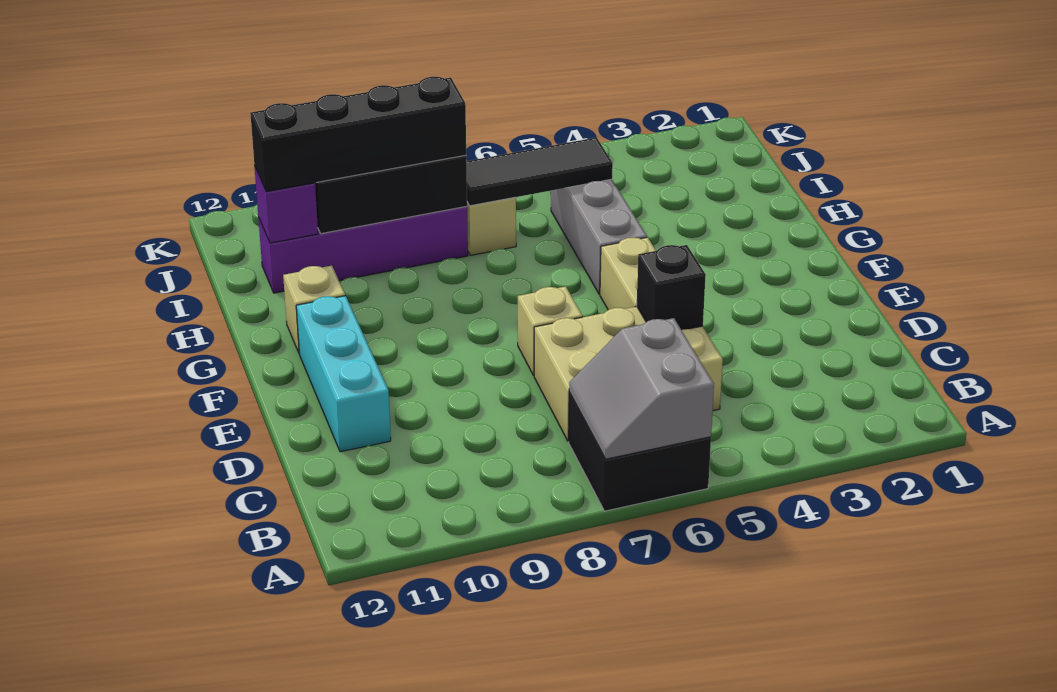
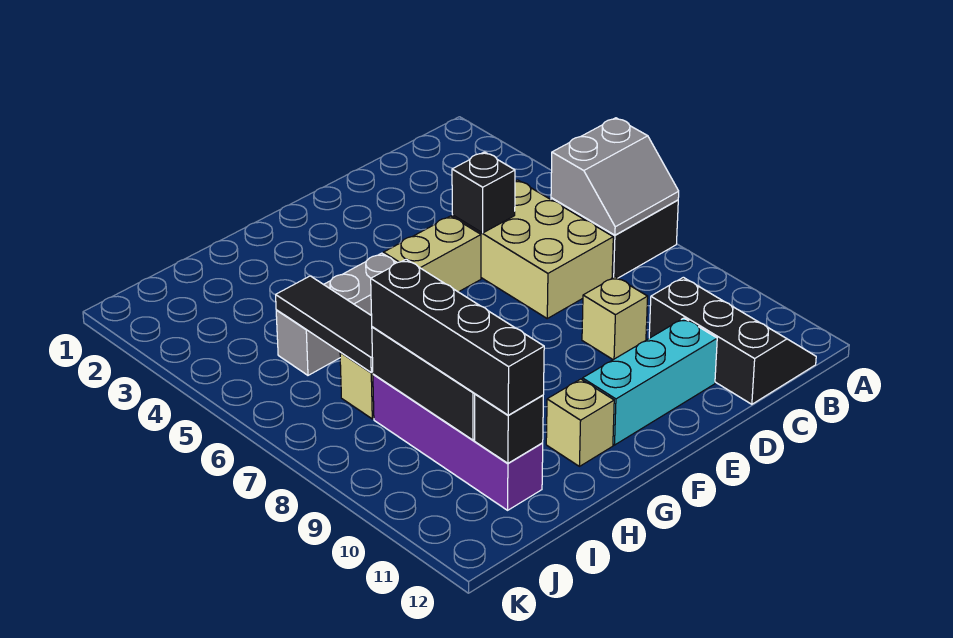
none -> black slope B10:C12 level 1 top C
tan brick E7 level 1 -> tan brick D9 level 1
purple brick I11 level 2 -> black brick I11 level 2

